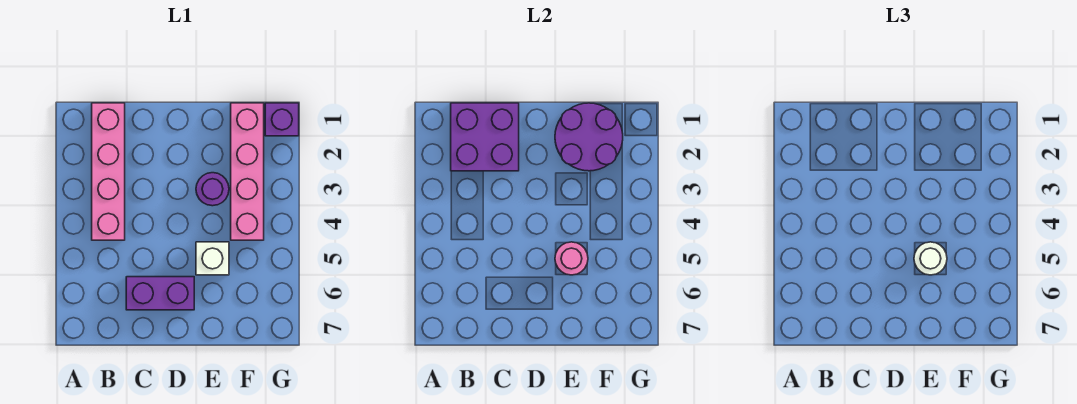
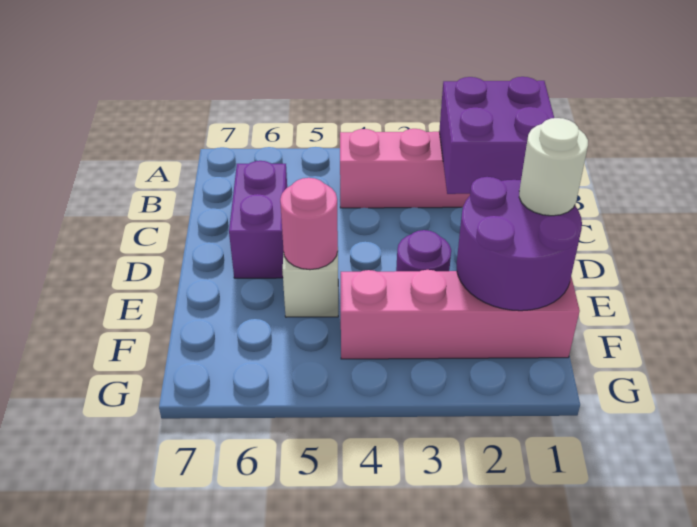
white round brick E5 level 3 -> white round brick E1 level 3
purple brick G1 level 1 -> none

